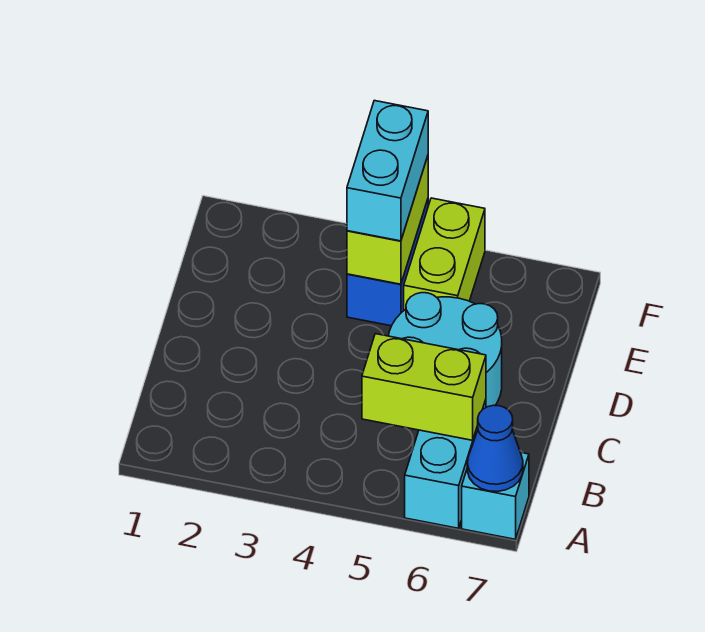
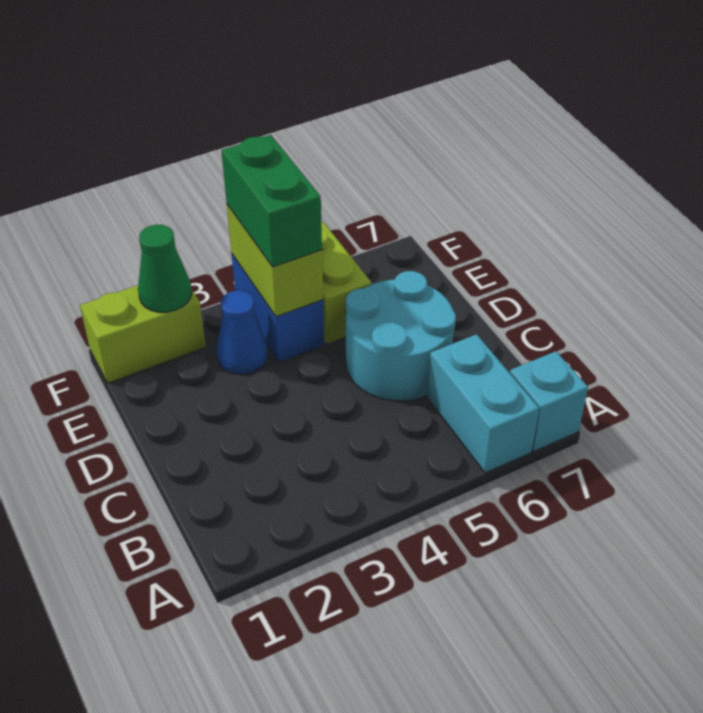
blue cone A7 level 2 -> blue cone E3 level 1
lime brick B5:B6 level 2 -> lime brick F1:F2 level 1
cyan brick E4:F4 level 3 -> green brick E4:F4 level 3
none -> green cone F2 level 2

